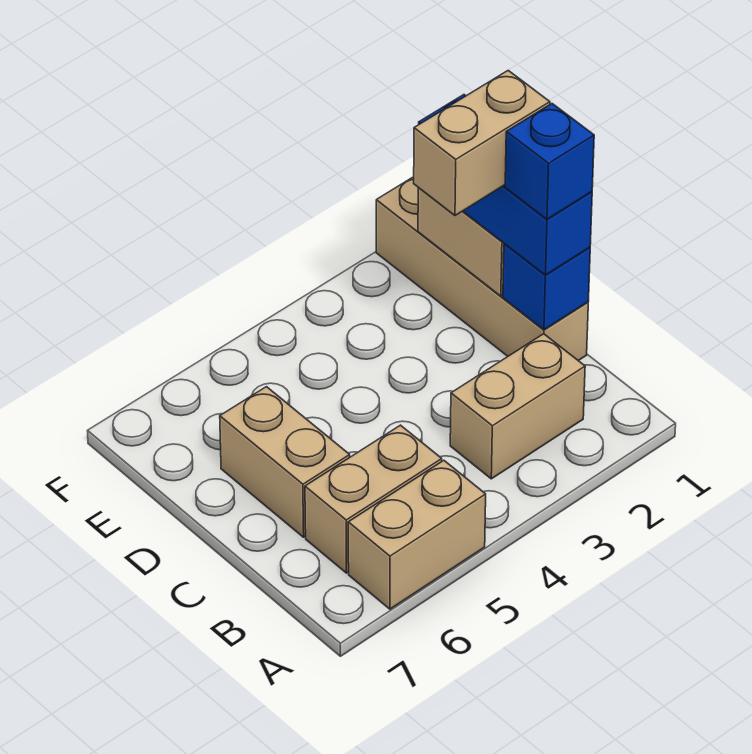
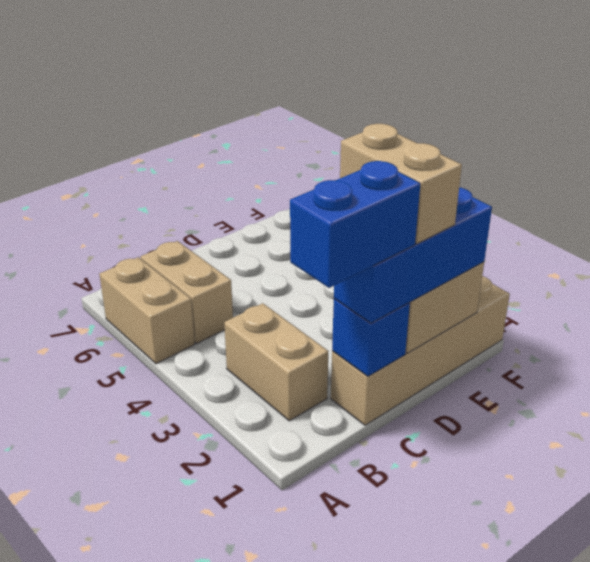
blue brick C1 level 4 -> blue brick B1:C1 level 4
tan brick C6:D6 level 1 -> none

